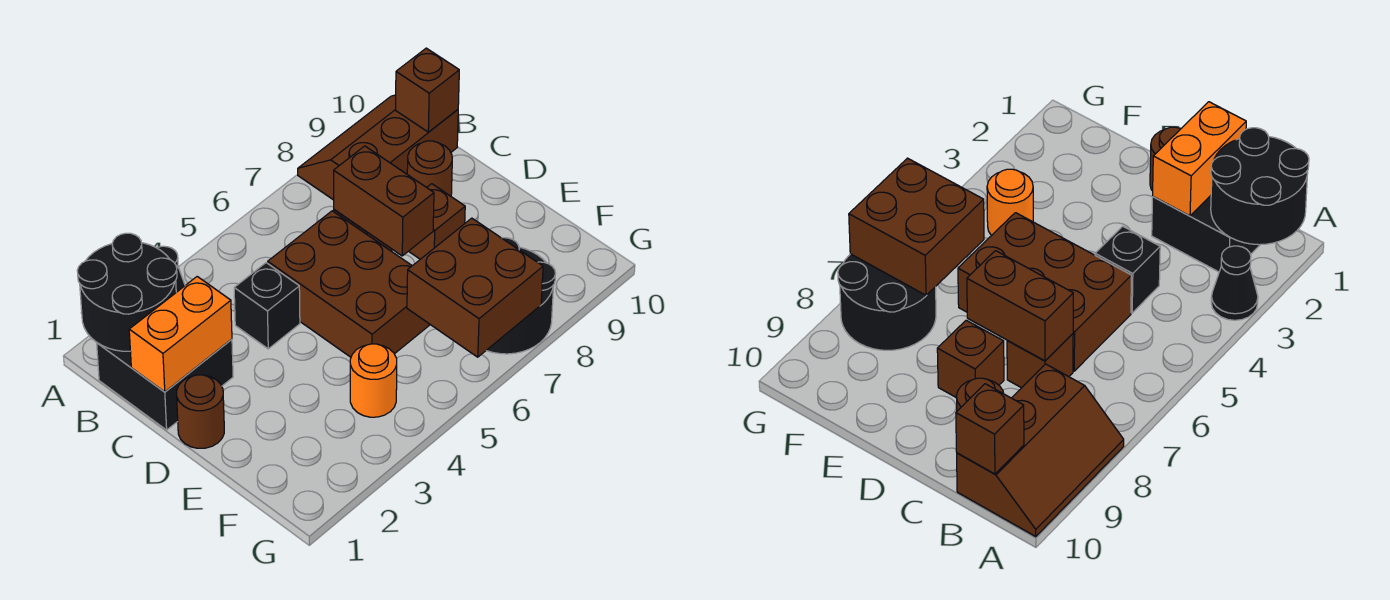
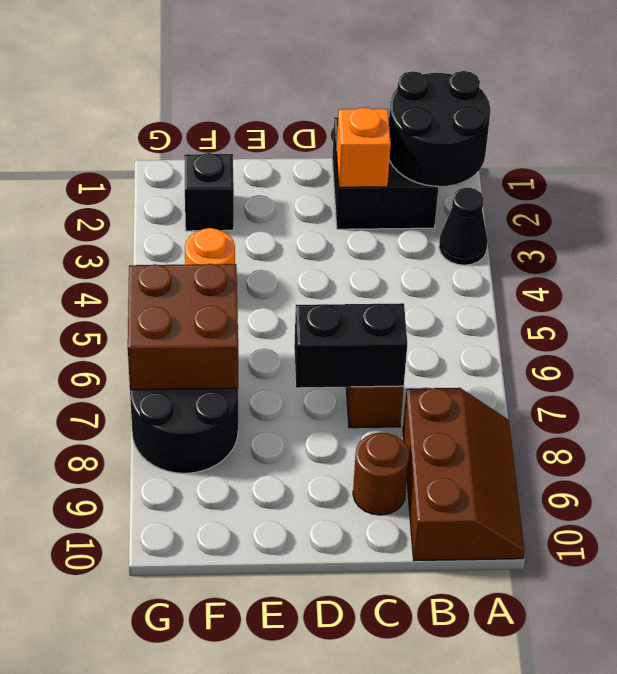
brown brick B10 level 2 -> none
orange brick C1:C2 level 2 -> orange brick C2 level 2
black brick C4 level 1 -> black brick F2 level 1
brown brick C5:E6 level 1 -> none
brown brick C7:D7 level 2 -> black brick C7:D7 level 2
brown round brick D1 level 1 -> none
brown brick D8 level 1 -> none

